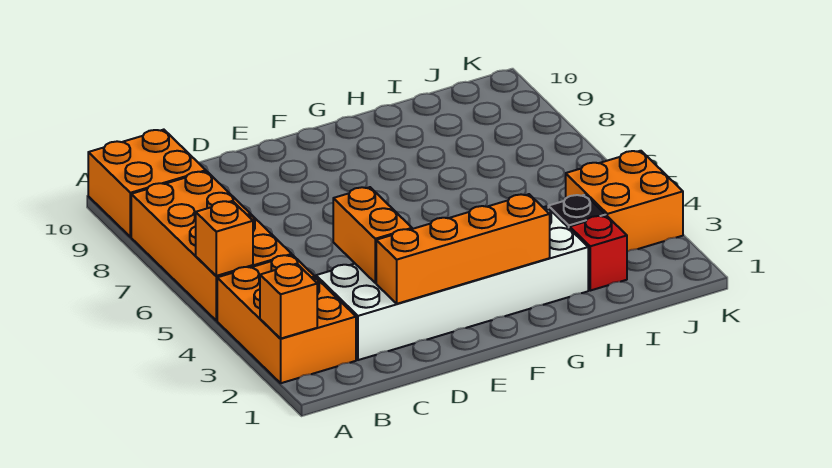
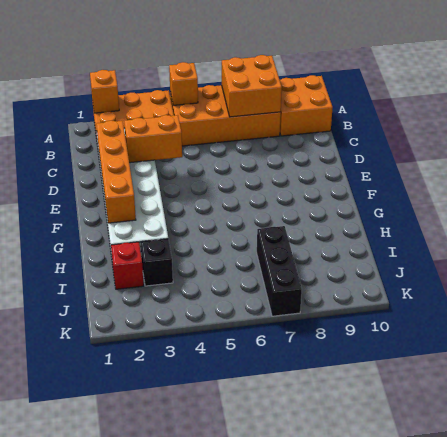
none -> black brick I7:K7 level 1
orange brick J3:K4 level 1 -> orange brick A7:B8 level 2

